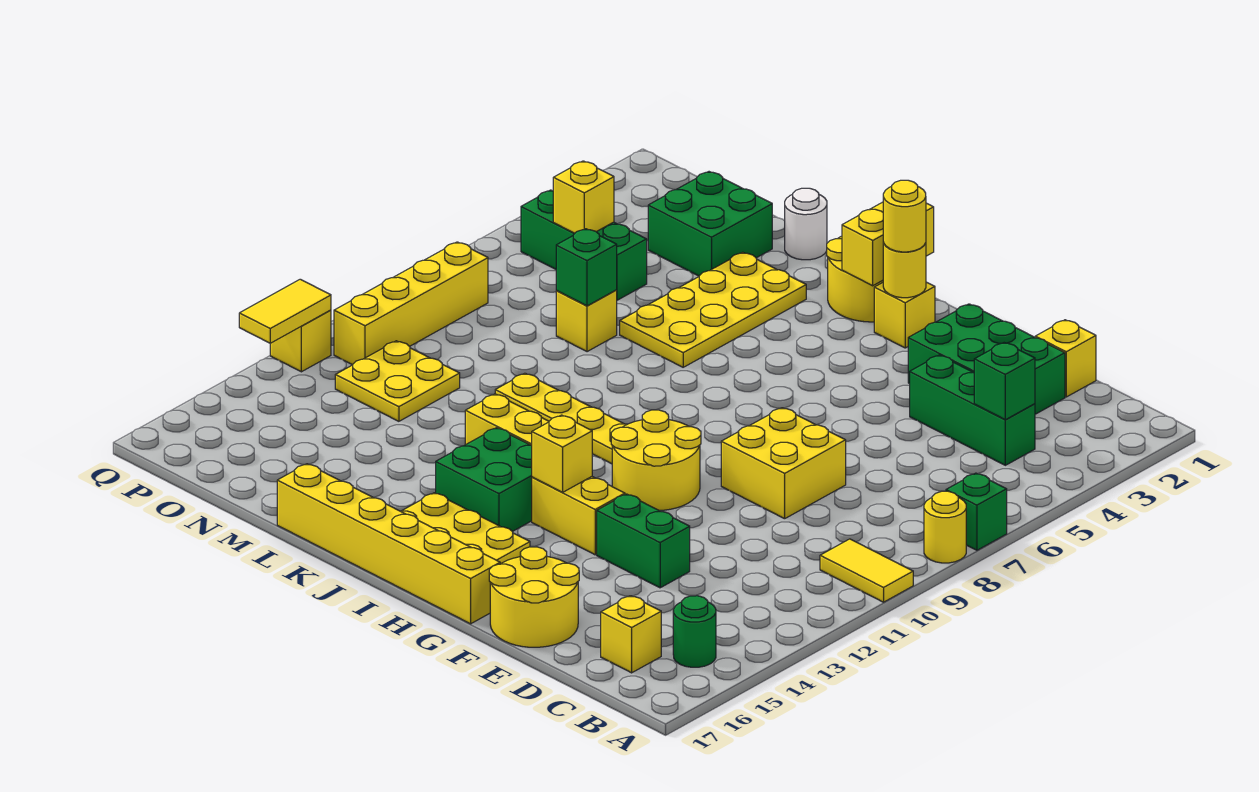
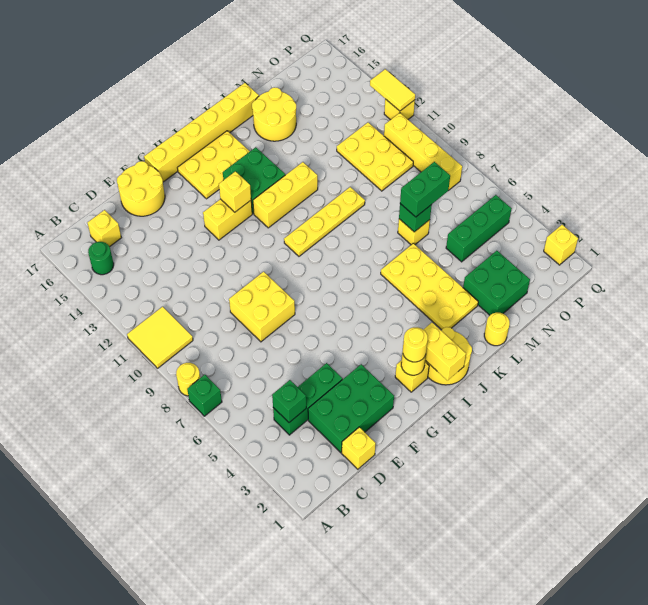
yellow tile A10:B10 level 1 -> yellow tile A10:B11 level 1
green brick E13:F13 level 1 -> green brick M7:N7 level 3
yellow round brick G10:H11 level 1 -> yellow round brick L15:M16 level 1
white round brick L1 level 1 -> yellow round brick L1 level 1
yellow plate N11:O12 level 1 -> yellow plate N10:O12 level 1
yellow brick O5 level 2 -> yellow brick Q2 level 1

